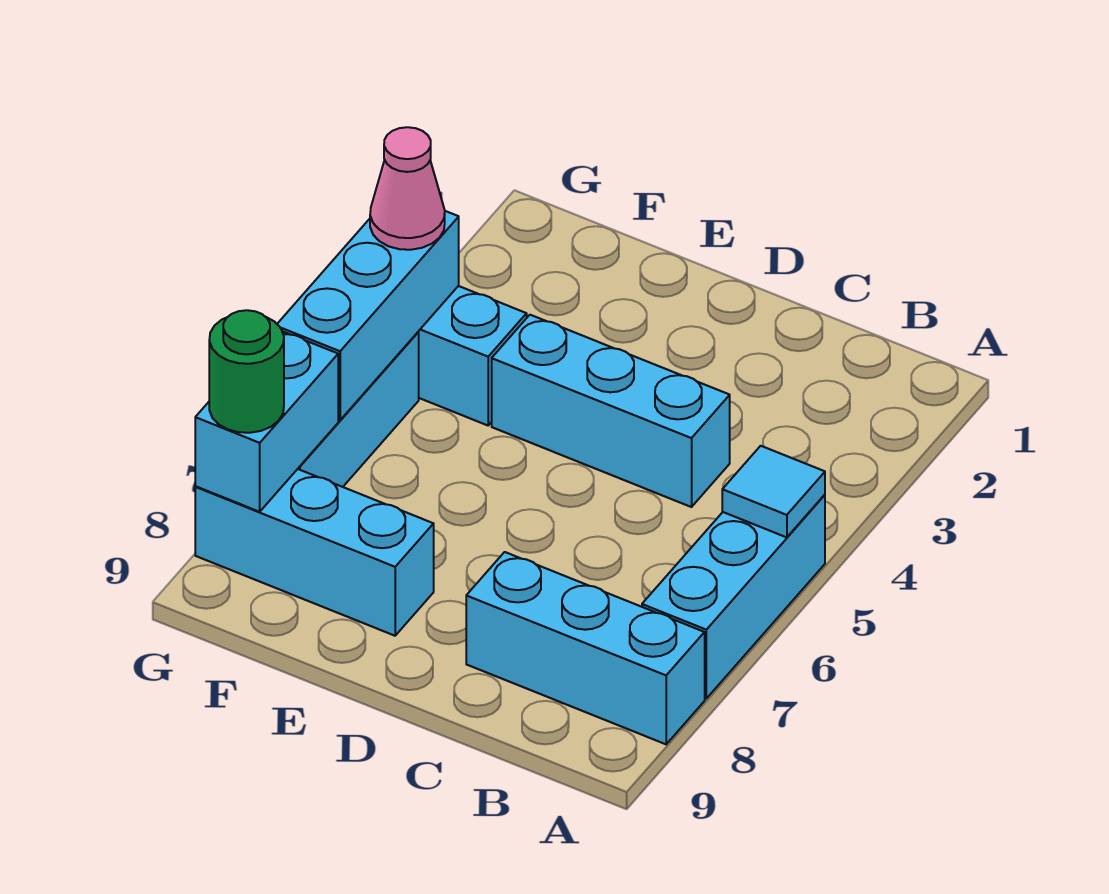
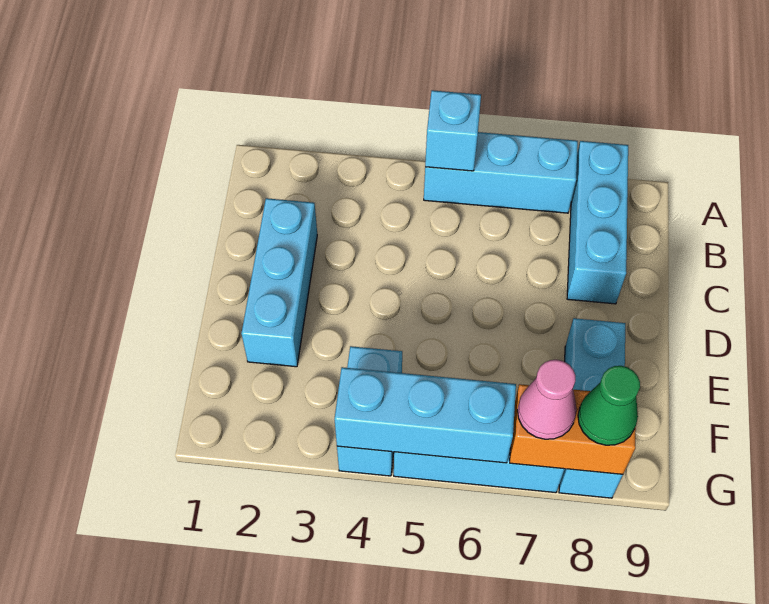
cyan tile A5 level 2 -> cyan brick A5 level 2
cyan brick C4:E4 level 1 -> cyan brick C2:E2 level 1
pink cone G4 level 3 -> pink cone G7 level 3
cyan brick G7:G8 level 2 -> orange brick G7:G8 level 2
green round brick G8 level 3 -> green cone G8 level 3

